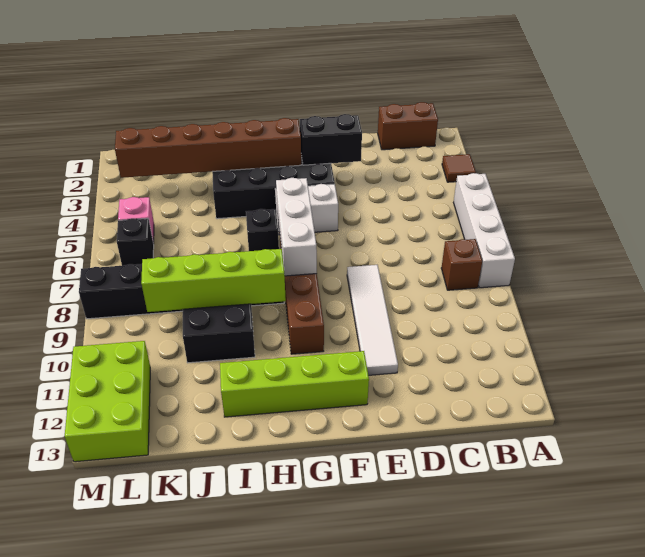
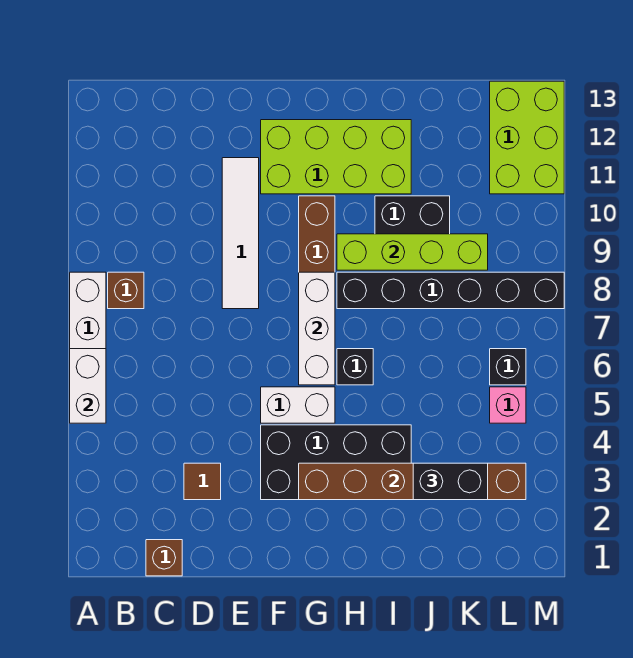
brown tile A3 level 1 -> brown tile D3 level 1
none -> white brick A5:A6 level 2
brown brick B1:C1 level 1 -> brown brick C1 level 1
black brick E3:F3 level 2 -> black brick J3:K3 level 3
lime brick F12:I12 level 1 -> lime brick F11:I12 level 1

